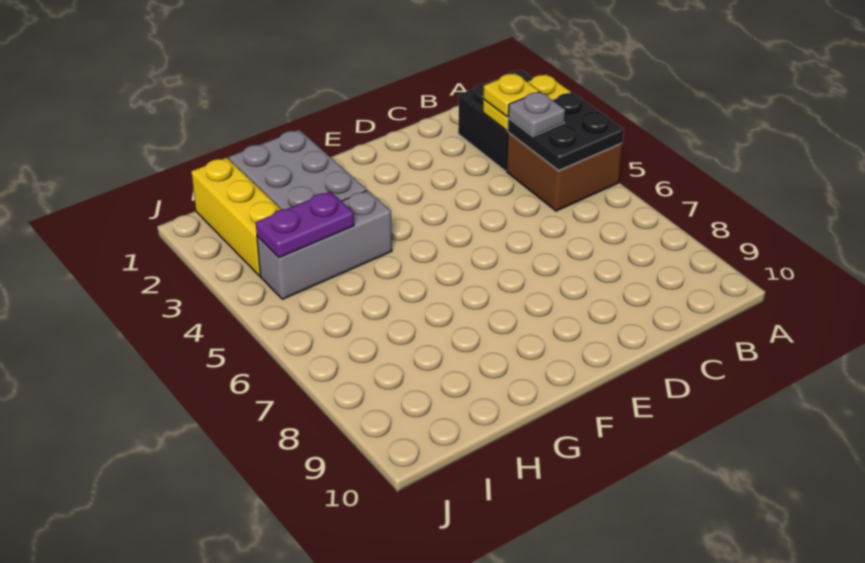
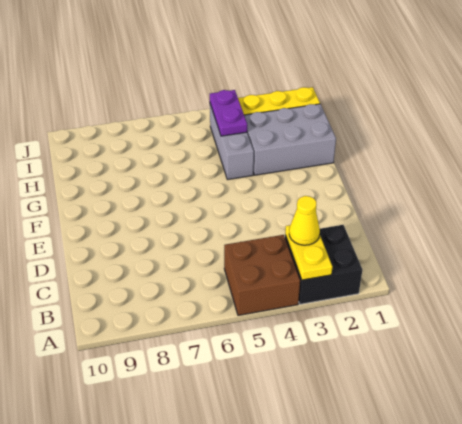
black plate A4:B5 level 2 -> none
yellow plate B3 level 3 -> yellow cone B3 level 3
grey plate B4 level 3 -> none

